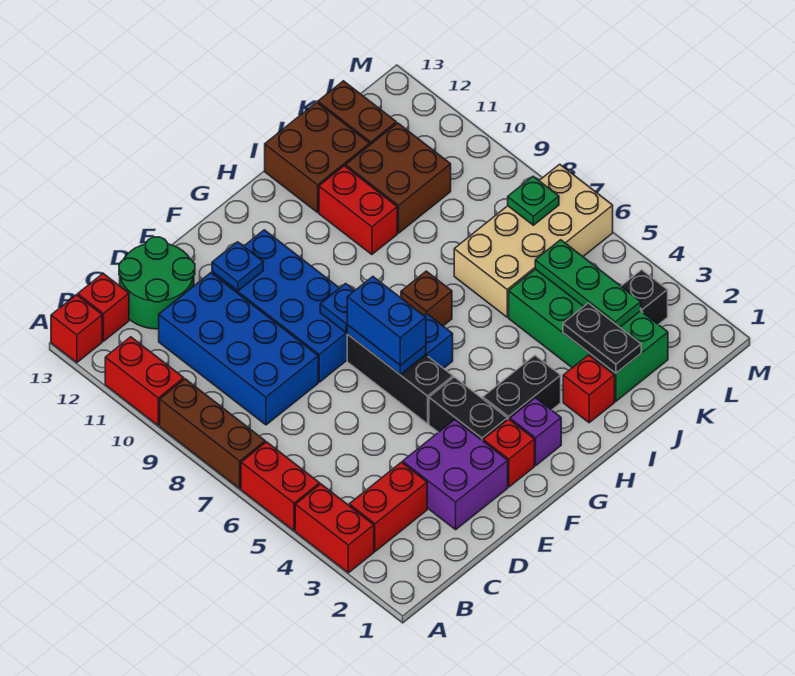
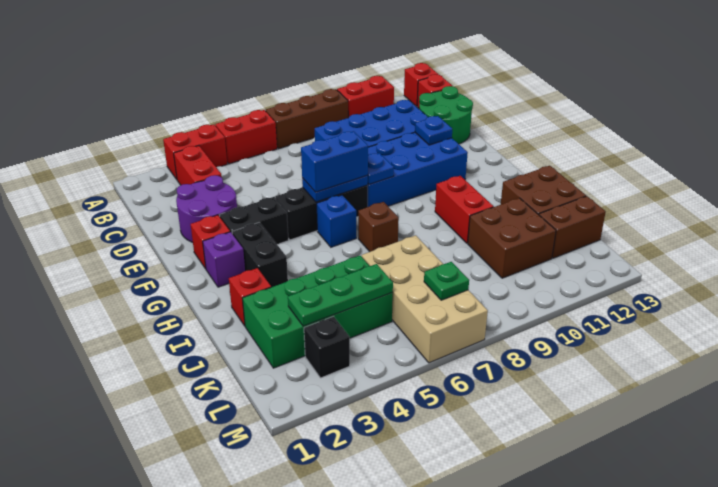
purple brick D2:E3 level 1 -> purple round brick D2:E3 level 1
red brick I10:I11 level 1 -> red brick H10:I10 level 1
black plate J2:J3 level 2 -> none

